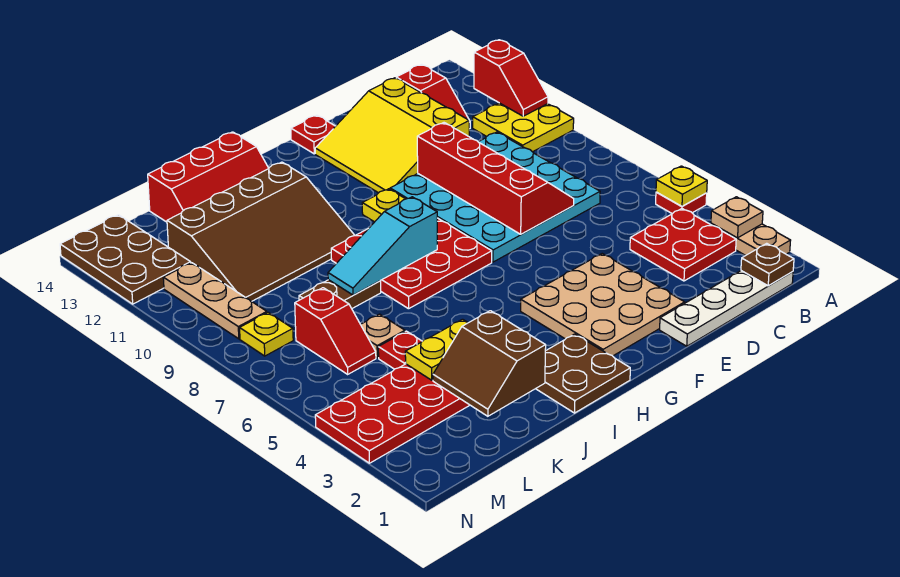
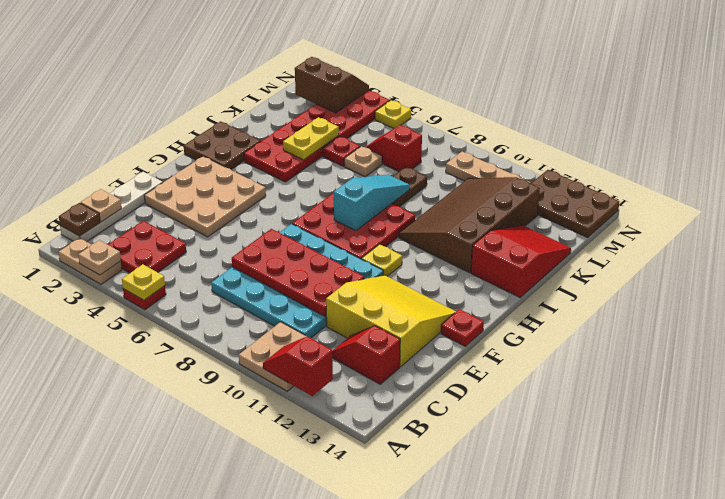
yellow plate A10:B11 level 1 -> tan plate A10:B11 level 1
none -> tan plate C1 level 2
red slope D7:E10 level 2 top E -> red plate D7:E10 level 2
red slope I13:K14 level 1 top 14 -> red slope I13:K14 level 1 top I
brown slope J2:K3 level 2 top J -> brown slope M2:N3 level 2 top M
yellow plate M8 level 1 -> yellow plate N5 level 1

